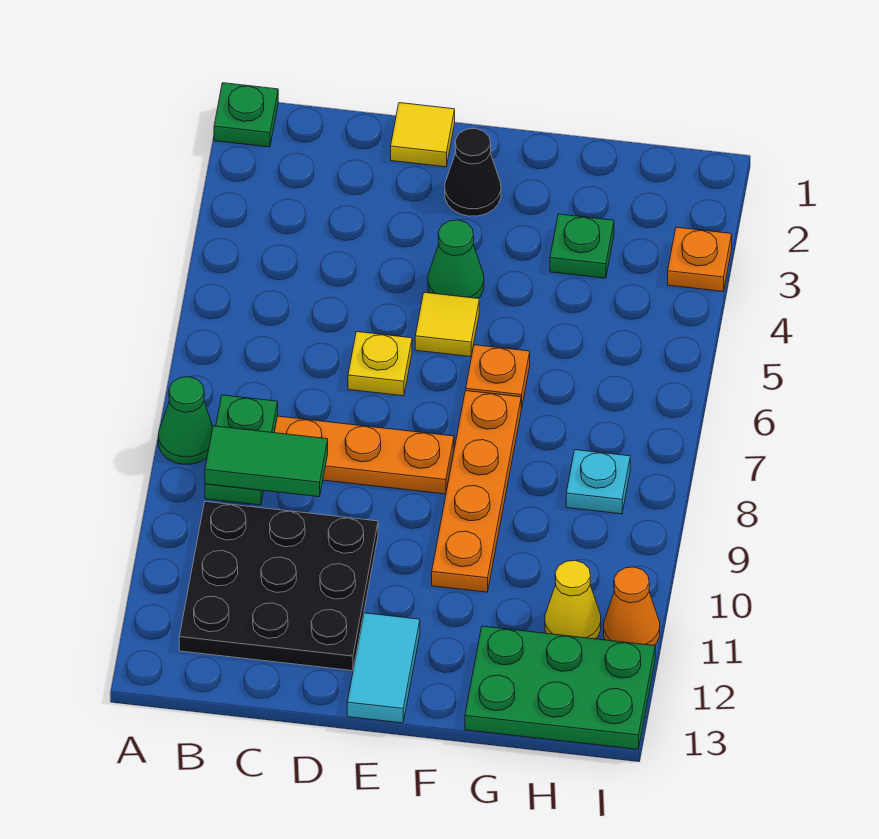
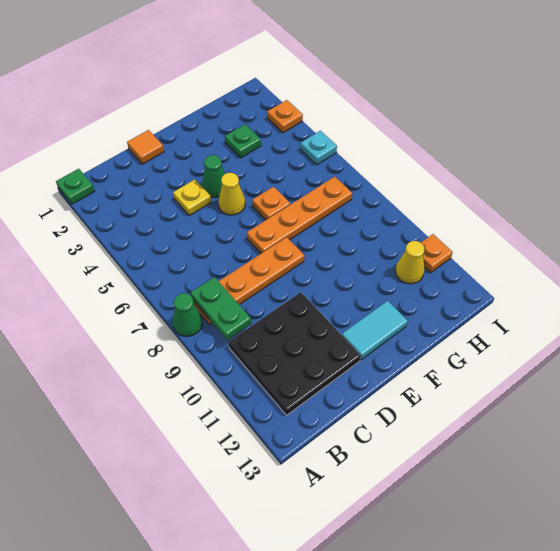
green tile B9:C9 level 3 -> none
yellow tile D1 level 1 -> orange tile D1 level 1
yellow plate D6 level 1 -> yellow plate D4 level 1
black cone E2 level 1 -> none
yellow tile E5 level 1 -> yellow cone E5 level 1
cyan tile E12:E13 level 1 -> cyan tile E12:F12 level 1
orange plate F7:F10 level 1 -> orange plate E7:H7 level 1
green plate G12:I13 level 1 -> none
cyan plate H8 level 1 -> cyan plate I5 level 1
orange cone I11 level 1 -> orange plate I11 level 1

